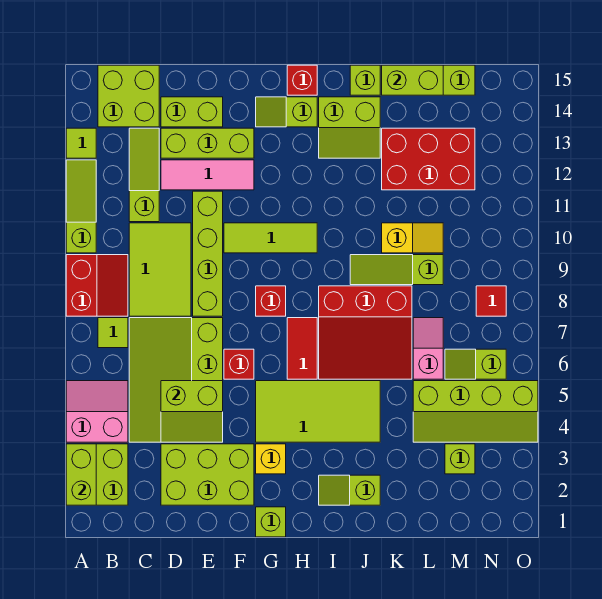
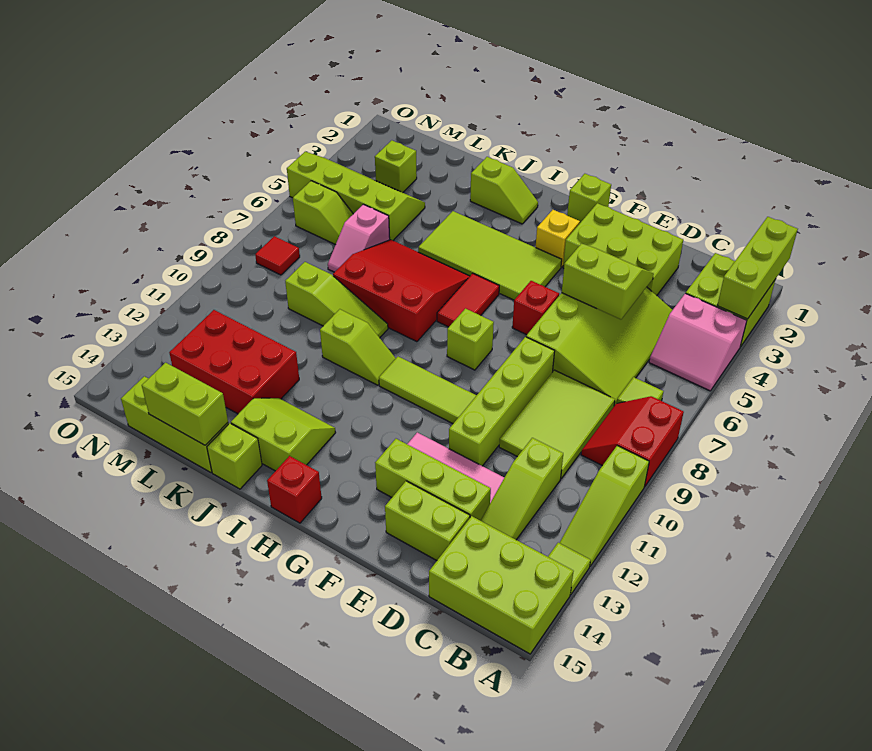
lime brick A2:A3 level 2 -> lime brick A1:A3 level 2
lime brick B14:C15 level 1 -> lime brick A14:C15 level 1
red brick G8 level 1 -> lime brick G8 level 1
lime slope G14:H14 level 1 top H -> lime slope I10:J10 level 1 top J
yellow slope K10:L10 level 1 top K -> none

